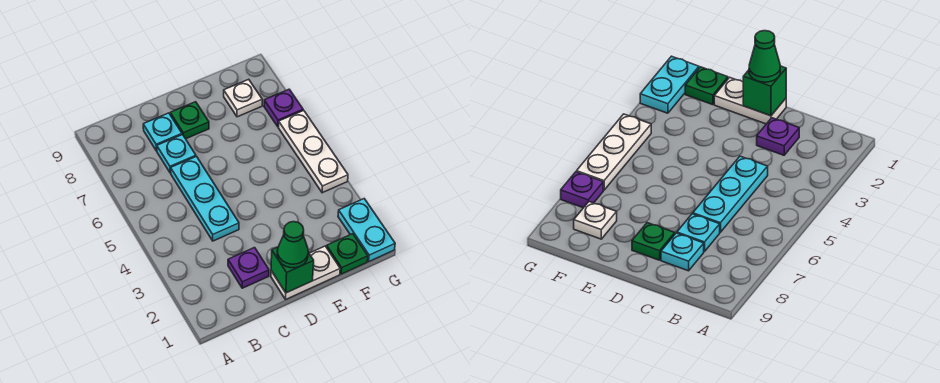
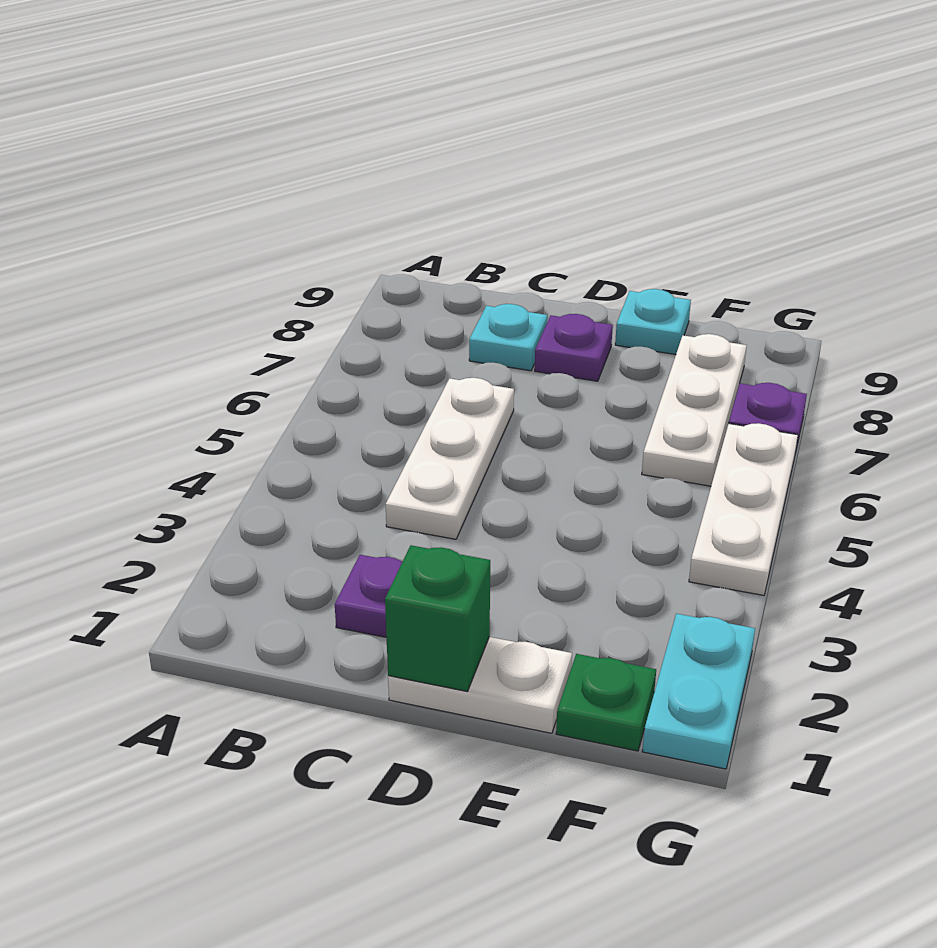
cyan plate C4:C6 level 1 -> white plate C4:C6 level 1
cyan plate C7 level 1 -> cyan plate E9 level 1
green cone D1 level 3 -> none
green plate D8 level 1 -> purple plate D8 level 1
white plate F8 level 1 -> white plate F6:F8 level 1

